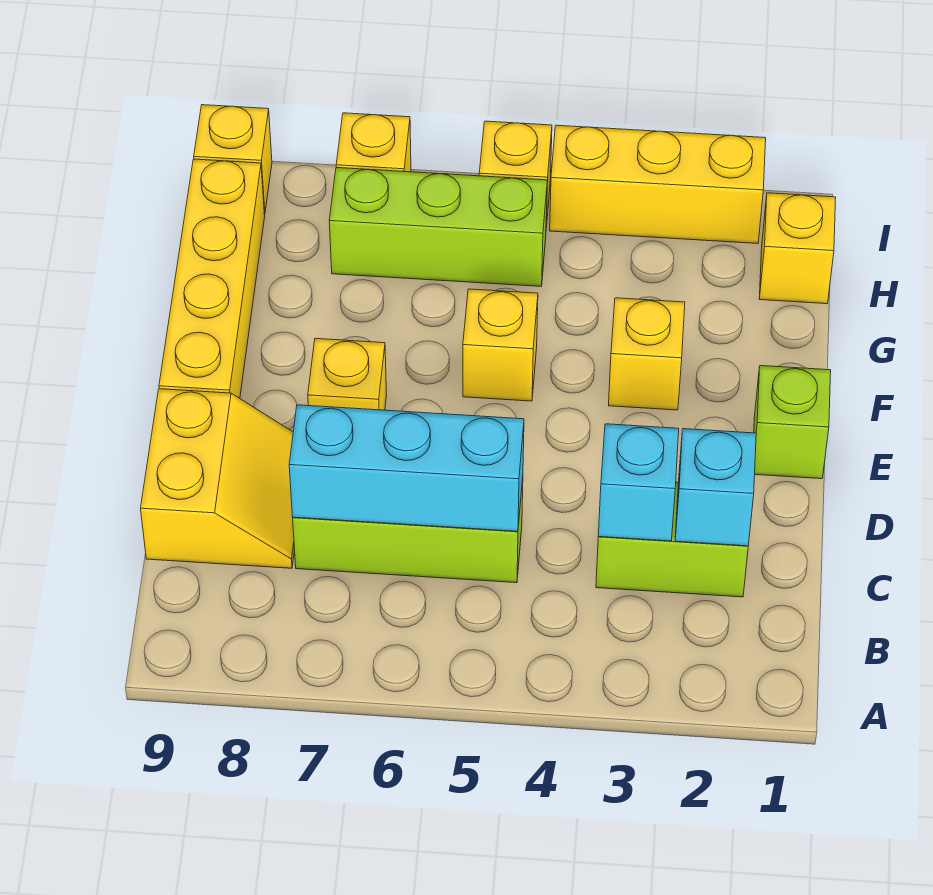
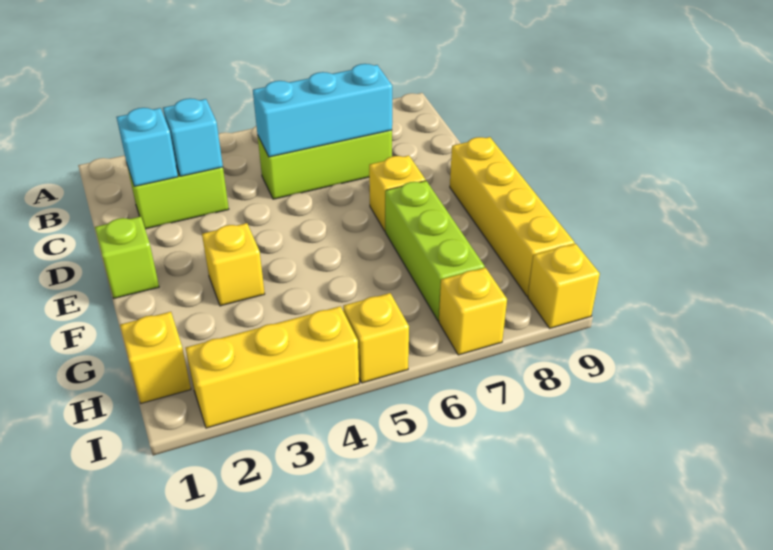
yellow slope C8:D9 level 1 top 9 -> none
yellow brick F5 level 1 -> none
lime brick H5:H7 level 1 -> lime brick F7:H7 level 1

